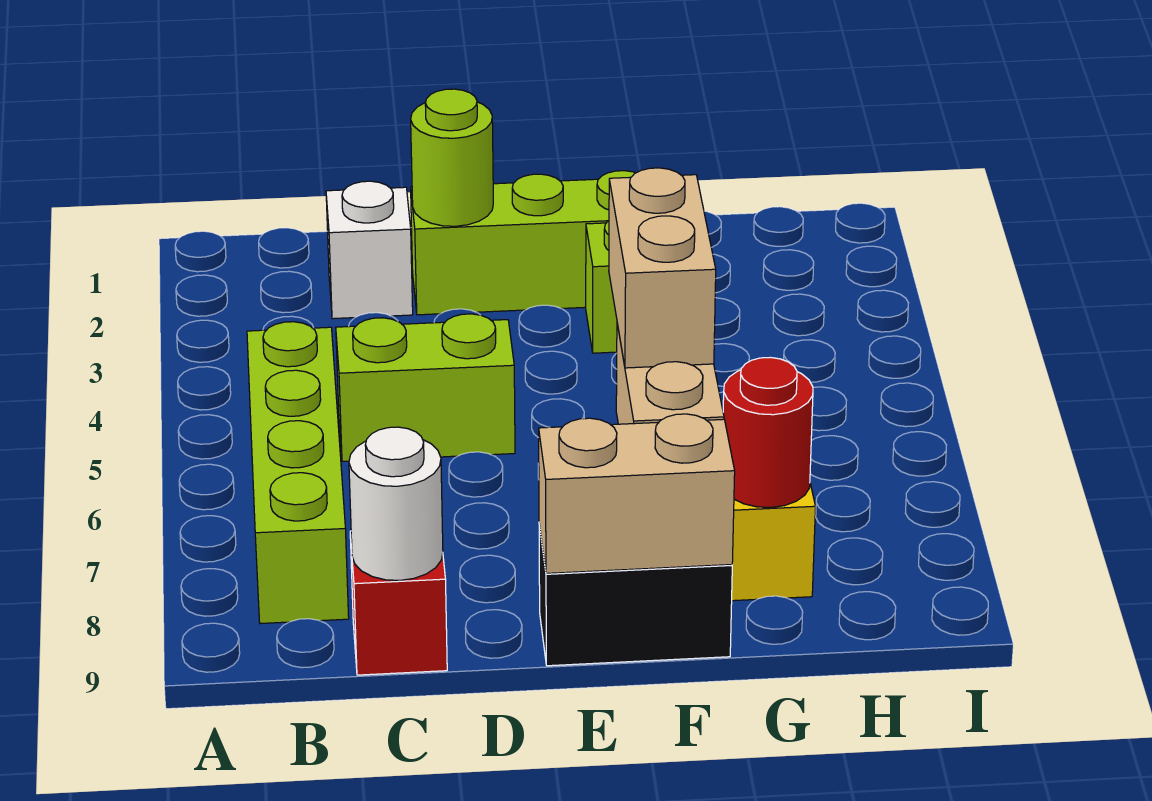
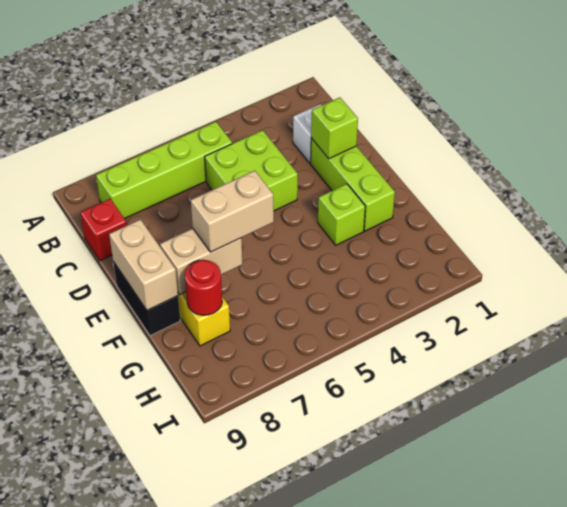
lime brick C5:D5 level 1 -> lime brick C4:D5 level 1
white round brick C9 level 2 -> none
lime round brick D2 level 2 -> lime brick D2 level 2

